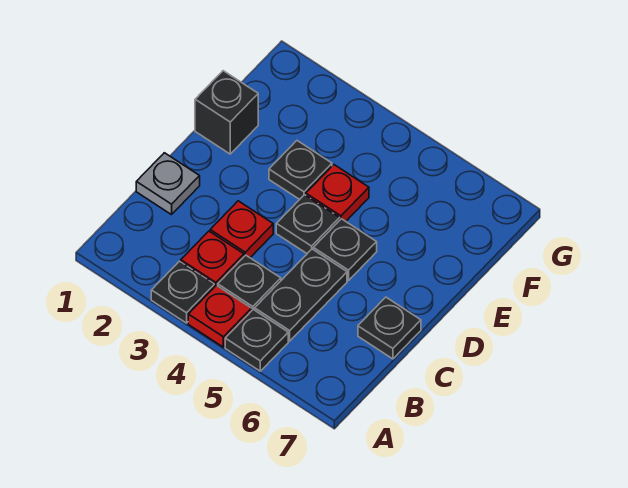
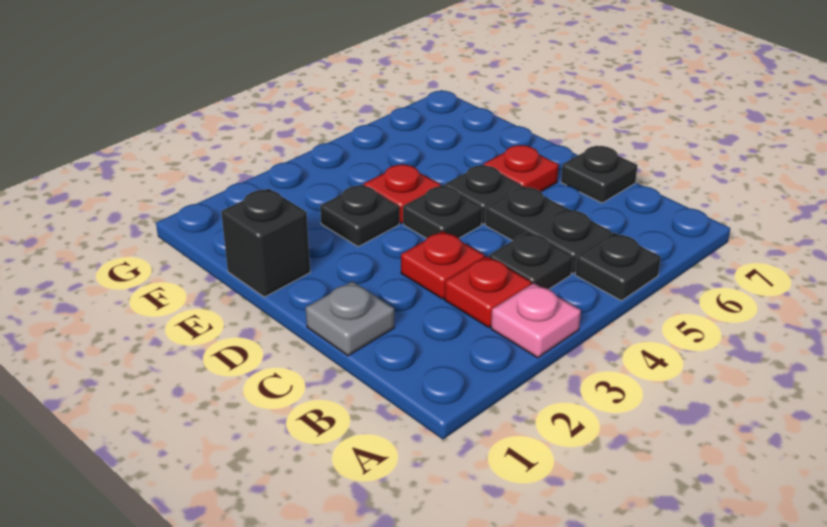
black plate A3 level 1 -> pink plate A3 level 1
red plate A4 level 1 -> red plate D6 level 1

